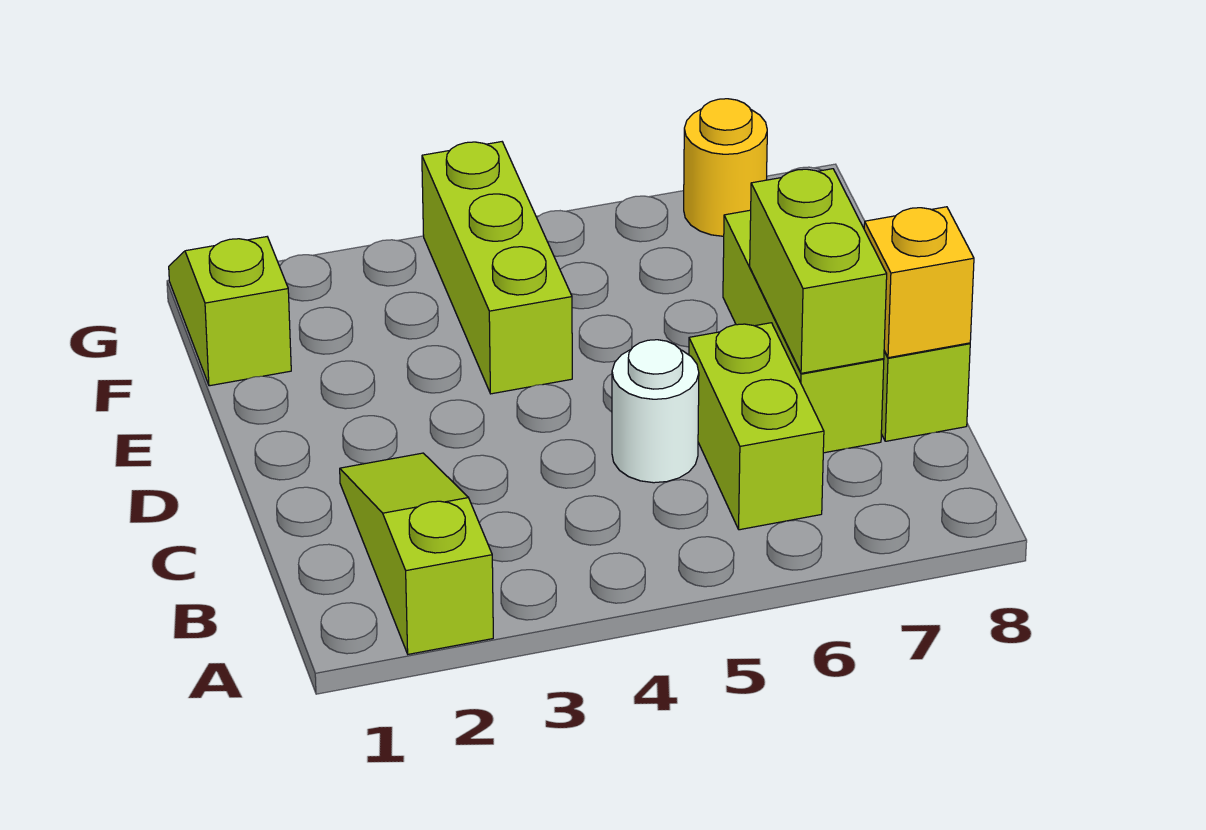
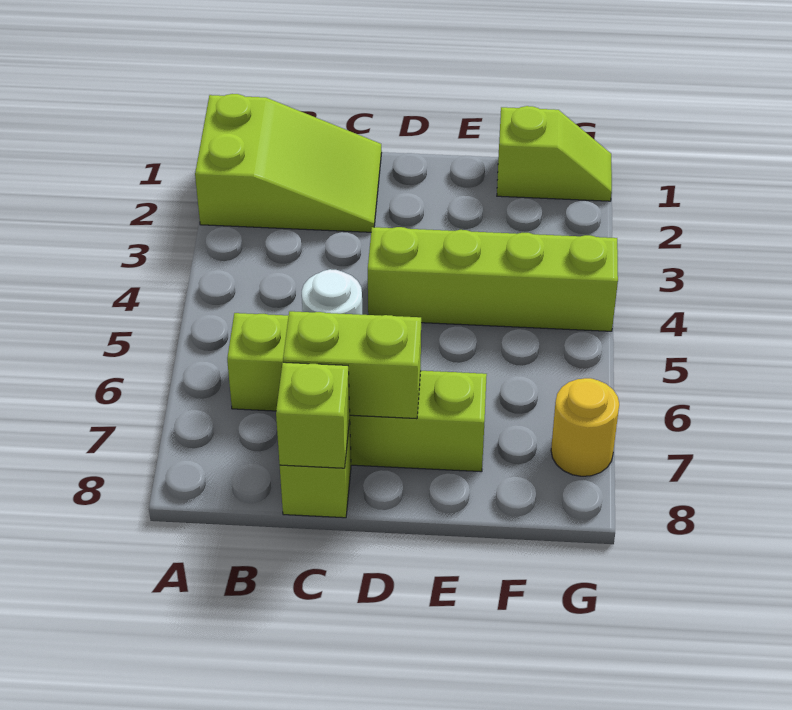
lime slope A2:C2 level 1 top A -> lime slope A1:C2 level 1 top A
yellow brick C8 level 2 -> lime brick C8 level 2
lime brick E4:G4 level 1 -> lime brick D4:G4 level 1

